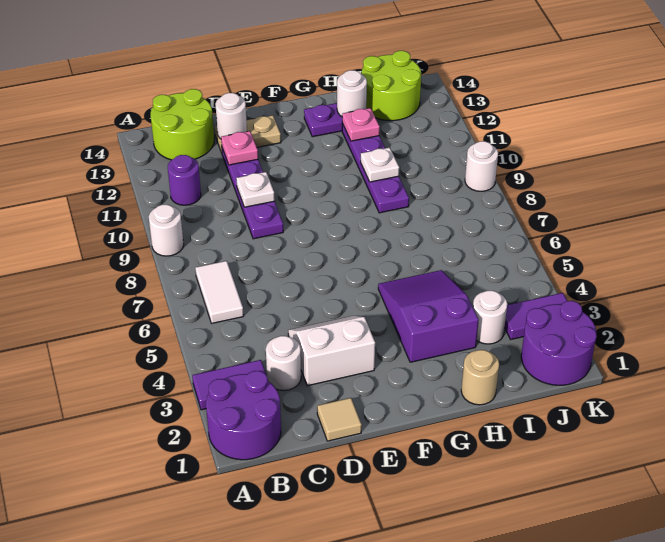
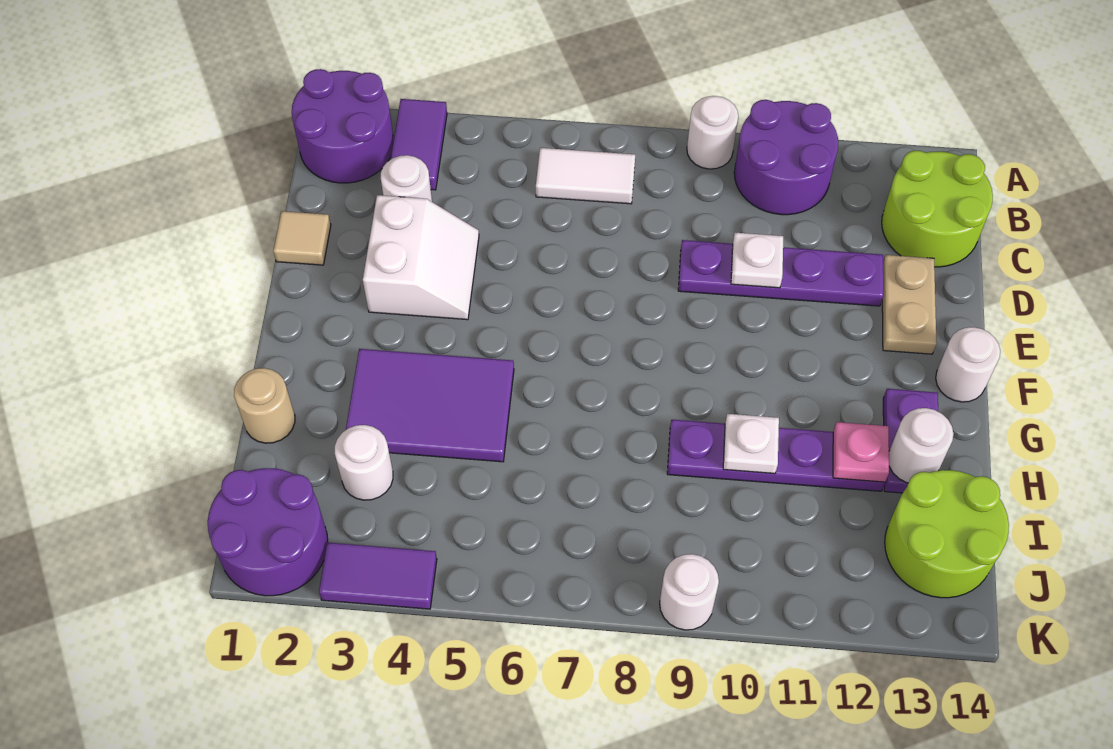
purple round brick B11 level 1 -> purple round brick A10:B11 level 1
pink plate D12 level 2 -> none
white round brick D13 level 2 -> white round brick F14 level 1
purple slope G3:H5 level 1 top 3 -> purple tile G3:H5 level 1
purple tile J3:K3 level 1 -> purple tile K3:K4 level 1

